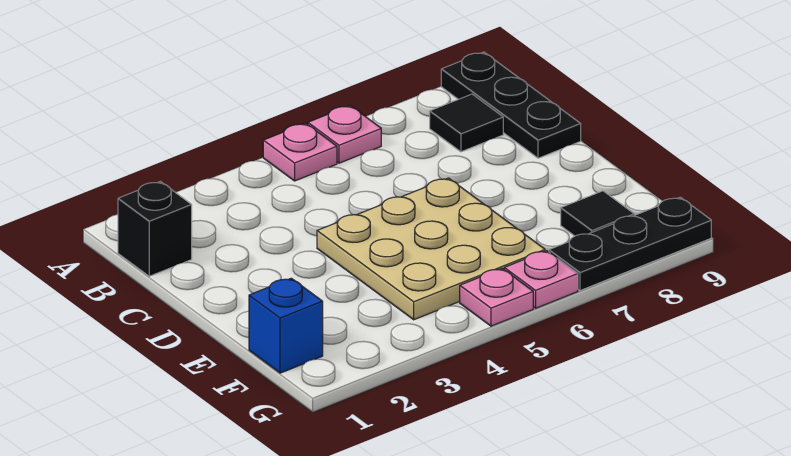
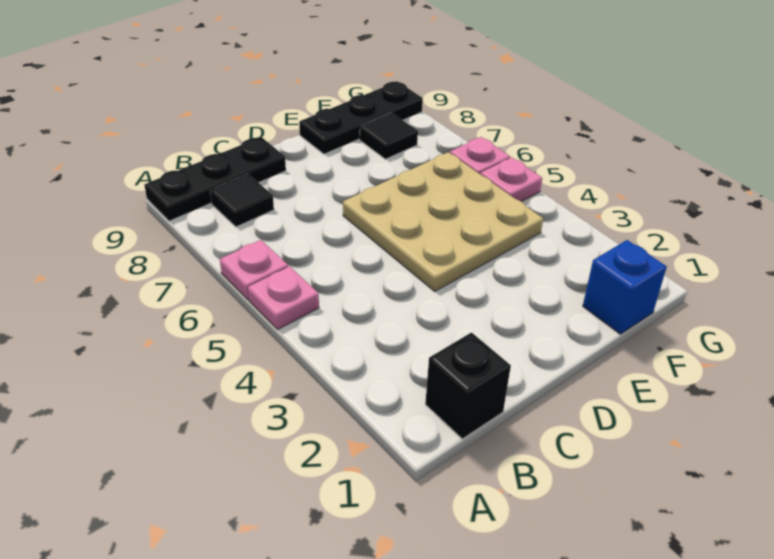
black plate G7:G9 level 1 -> black plate E9:G9 level 1

